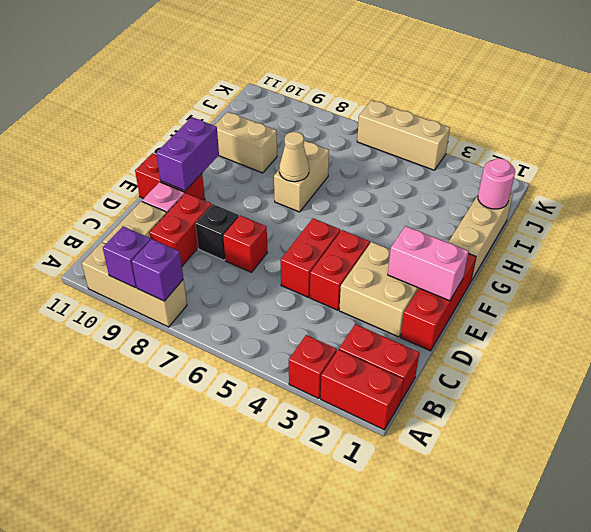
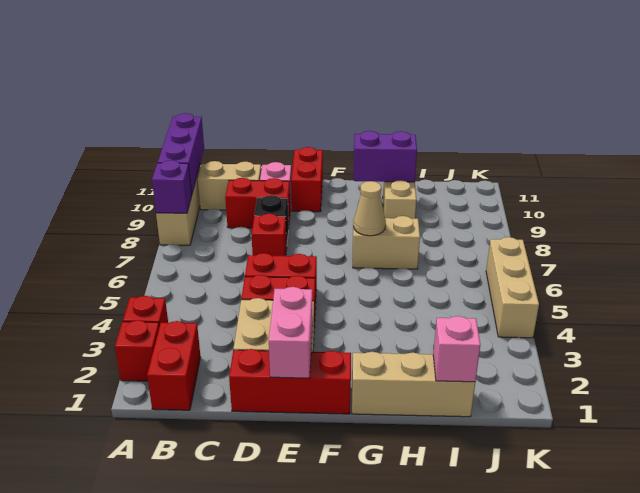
red brick A1:A2 level 1 -> red brick A2 level 1
purple brick A9 level 2 -> purple brick A9:A11 level 2
purple brick E10:F10 level 2 -> purple brick G10:H10 level 2
pink round brick I1 level 2 -> pink brick I1 level 2

